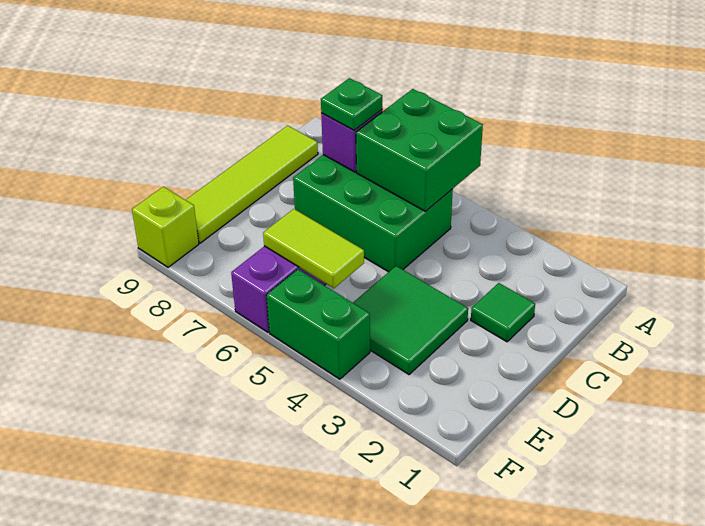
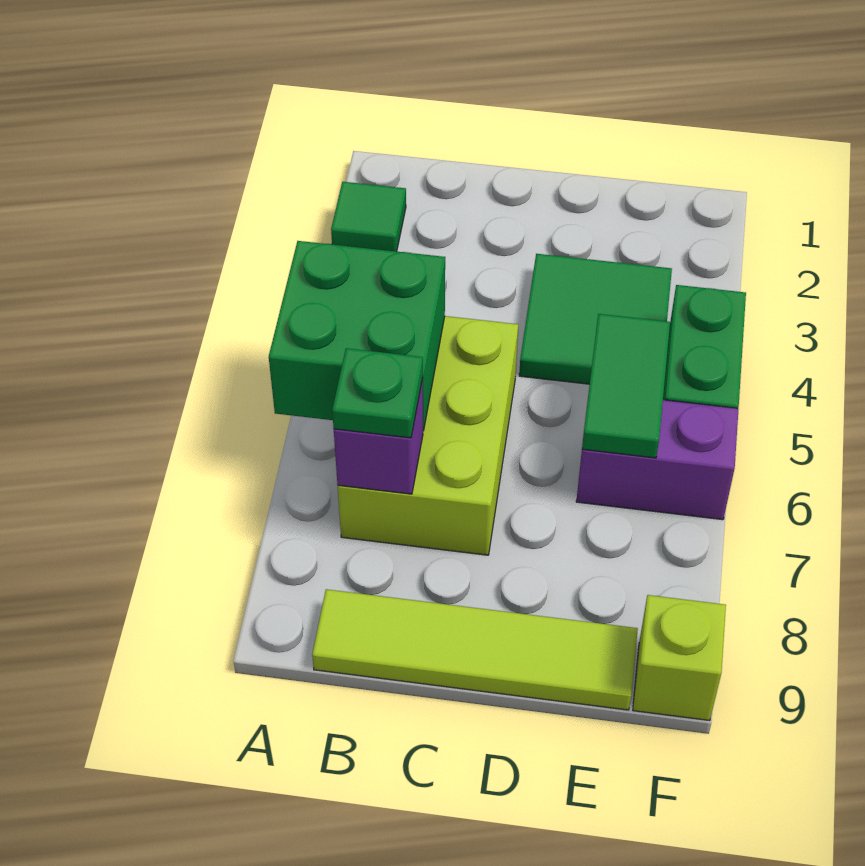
green brick B5:C7 level 1 -> lime brick B5:C7 level 1
green tile C2 level 1 -> green tile A2 level 1
lime tile E5:E6 level 2 -> green tile E5:E6 level 2

